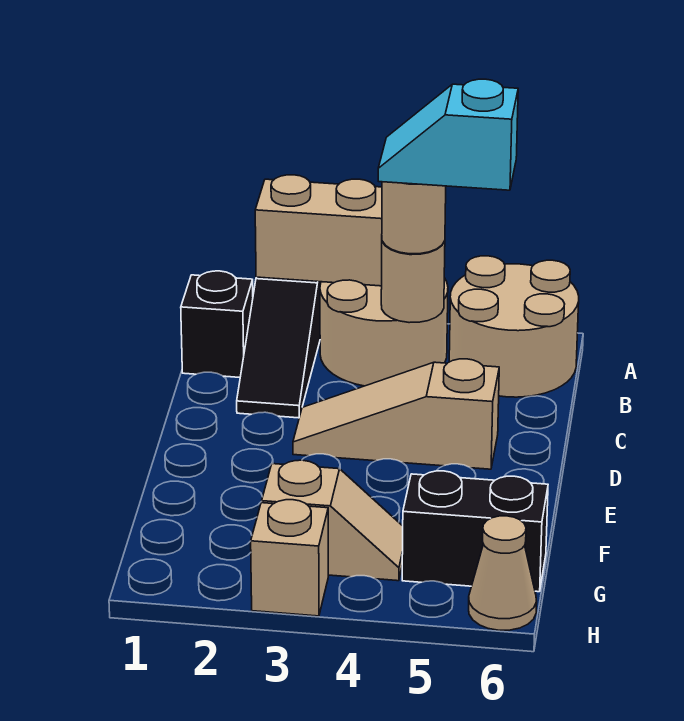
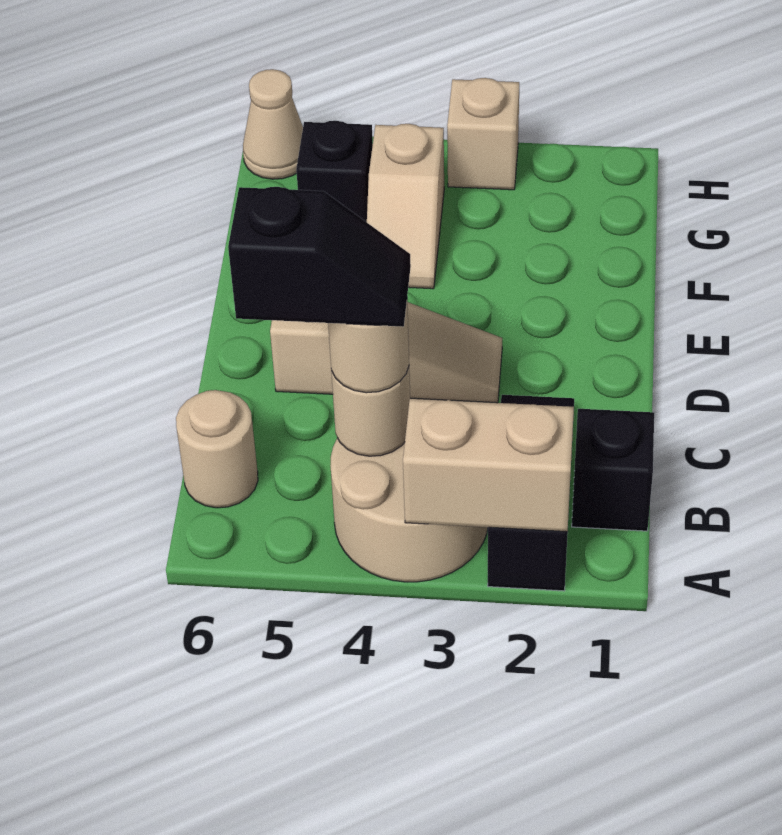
tan round brick A5:B6 level 1 -> tan round brick B6 level 1
cyan slope B4:B5 level 4 top 5 -> black slope B4:B5 level 4 top 5
tan slope G3:G4 level 1 top 3 -> tan slope F4:G4 level 1 top G
black brick G5:G6 level 1 -> black brick G5 level 1

